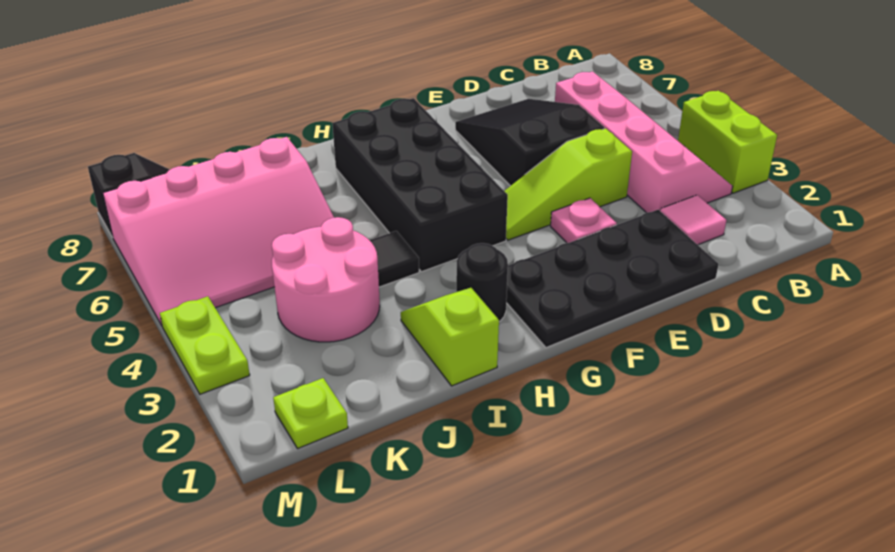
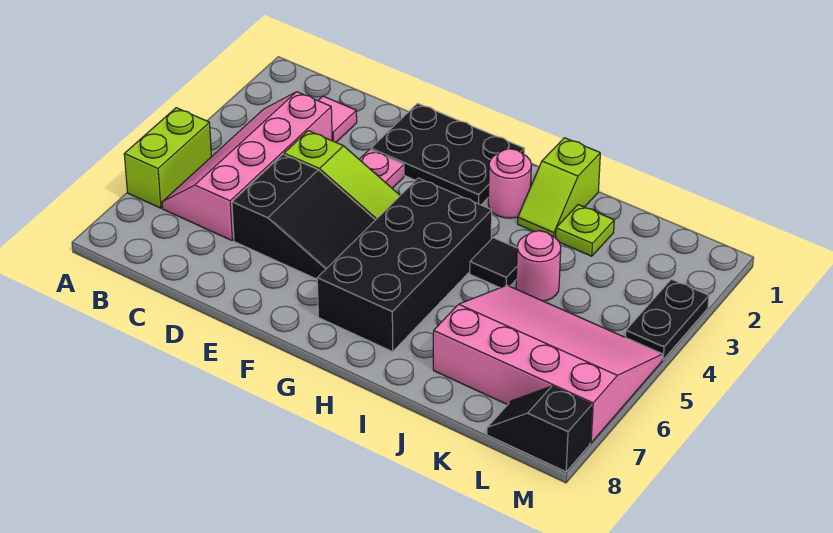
lime brick A3:A4 level 1 -> lime brick A5:A6 level 1
black plate D1:G2 level 1 -> black plate E1:G2 level 1
black slope D5:E7 level 1 top 5 -> black slope D5:F6 level 1 top D
black round brick H2 level 1 -> pink round brick H2 level 1
pink round brick J3:K4 level 1 -> pink round brick J4 level 1
lime plate L1 level 1 -> lime plate J2 level 1
lime plate M3:M4 level 1 -> black plate M3:M4 level 1

